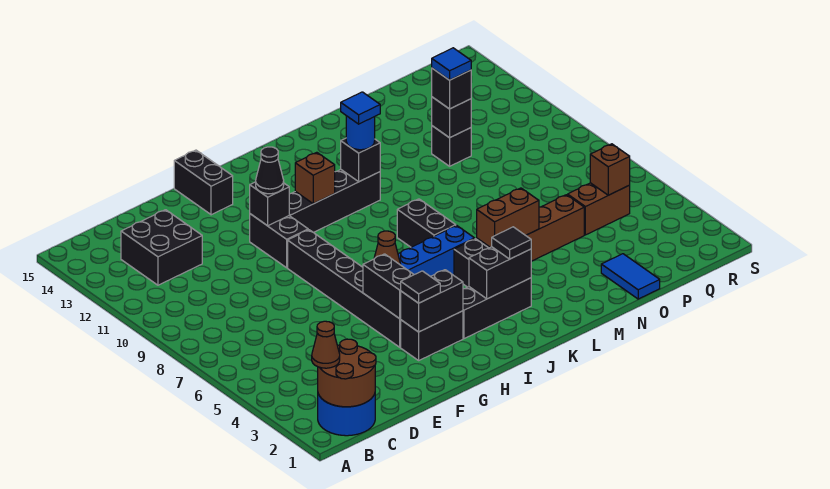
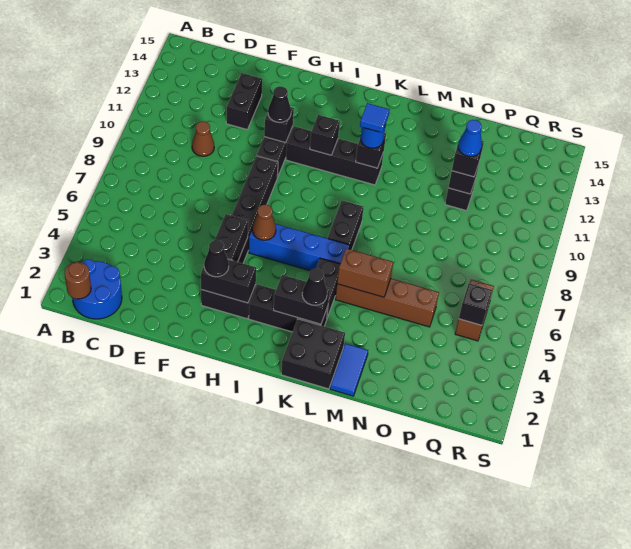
brown round brick B1:C2 level 2 -> brown round brick B1 level 2
brown cone B2 level 3 -> brown cone D10 level 1
black brick C12:D13 level 1 -> black brick K1:L2 level 1
black tile G3 level 3 -> black cone G3 level 3
black brick G14:G15 level 1 -> black brick E12:E13 level 1
brown brick I11 level 2 -> black brick I11 level 2
black tile K3 level 3 -> black cone K3 level 3
blue tile O1:O2 level 1 -> blue tile M1:M2 level 1
blue tile O11 level 4 -> blue cone O11 level 4
brown brick P5:Q5 level 1 -> brown brick Q5:Q6 level 1
brown brick Q5 level 2 -> black brick Q5 level 2

